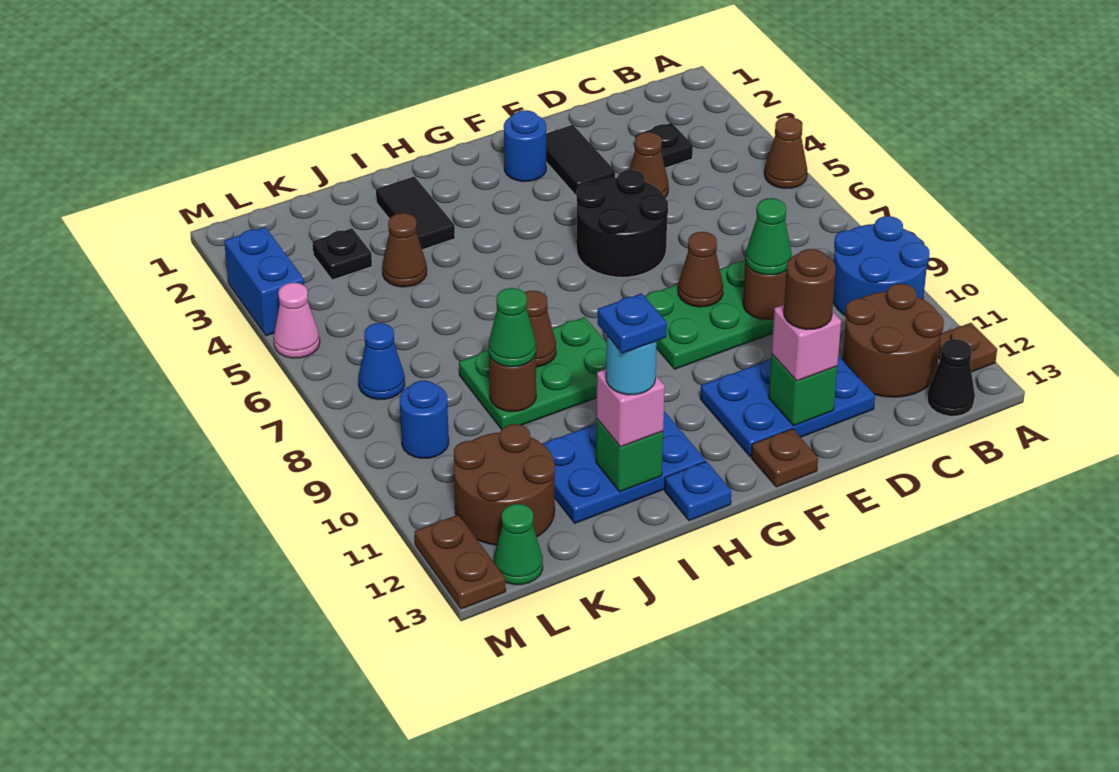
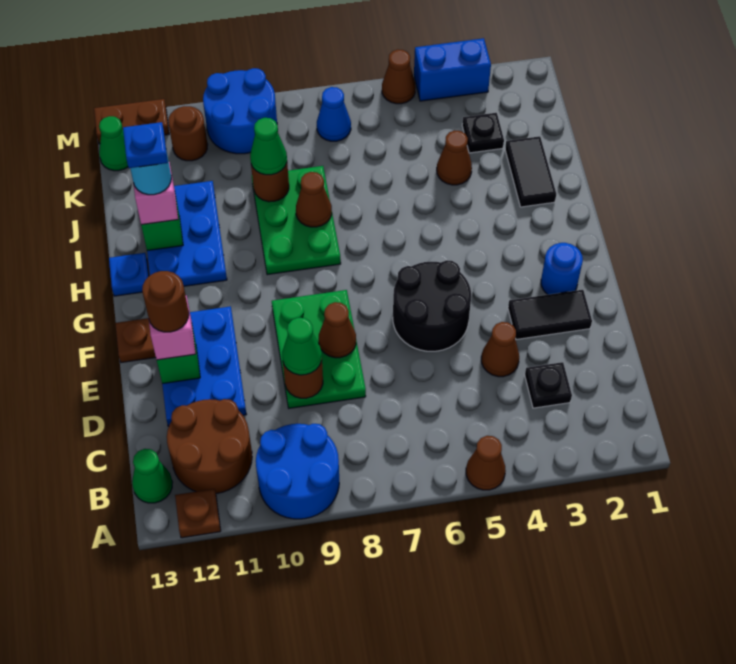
black cone B13 level 1 -> green cone B13 level 1
black tile I2:I3 level 1 -> black tile I2:J2 level 1
brown round brick K11:L12 level 1 -> brown round brick L11 level 1
blue round brick L9 level 1 -> blue round brick L9:M10 level 1
pink cone M5 level 1 -> brown cone M5 level 1

